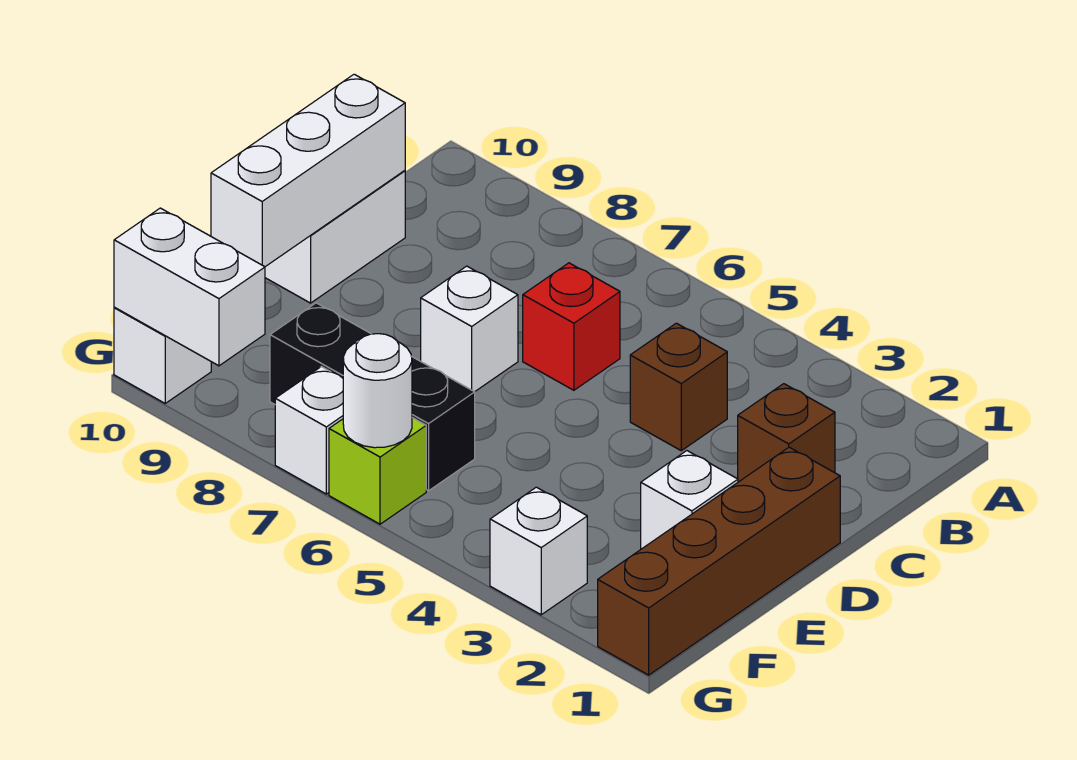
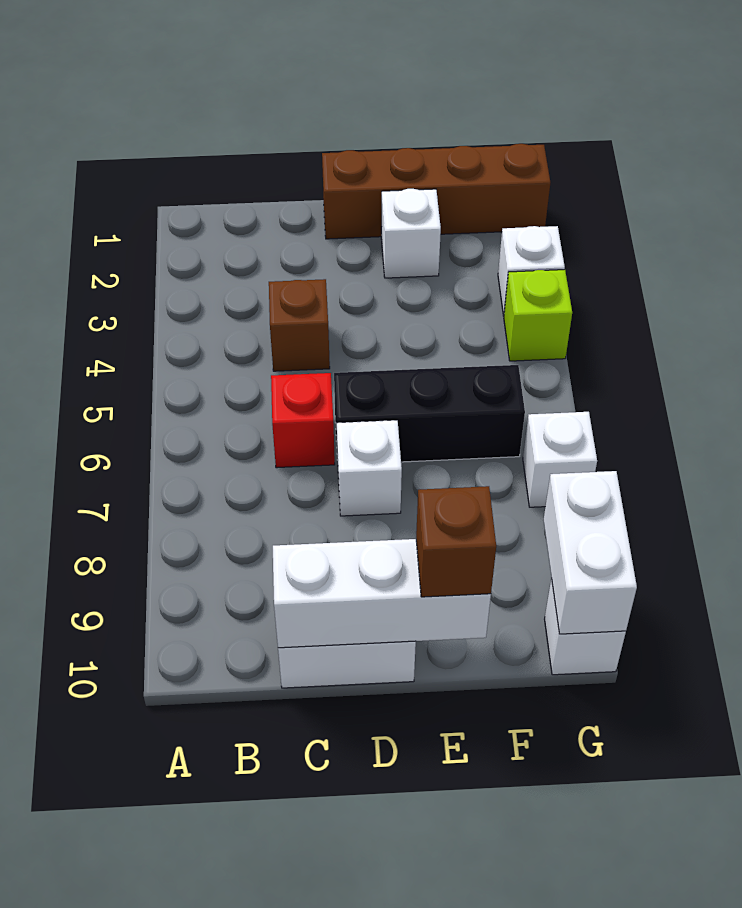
brown brick C2 level 1 -> brown brick E10 level 3
black brick F6:F8 level 1 -> black brick D6:F6 level 1
lime brick G6 level 1 -> lime brick G4 level 1
white round brick G6 level 2 -> none

